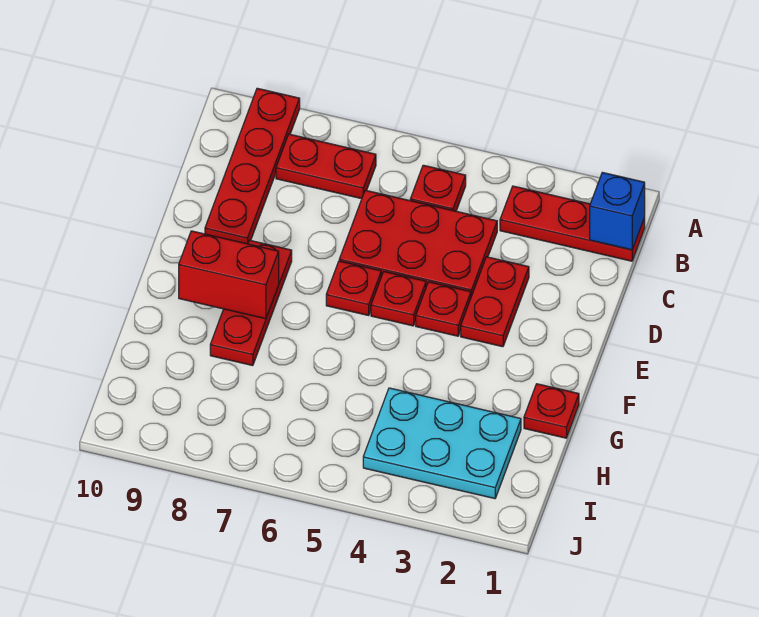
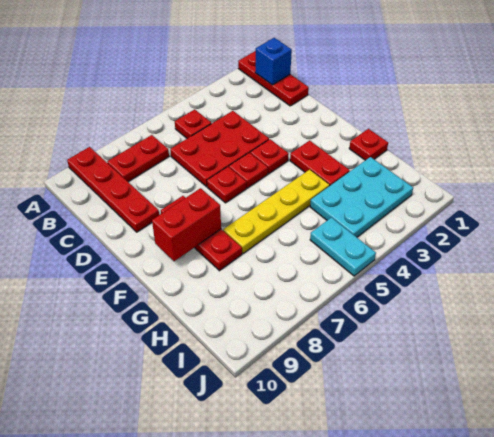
red plate B1:B3 level 1 -> red plate A1:C1 level 1
red plate D3:E3 level 1 -> red plate F3:G3 level 1
none -> yellow plate G4:G7 level 1
none -> cyan plate I5:J5 level 1

